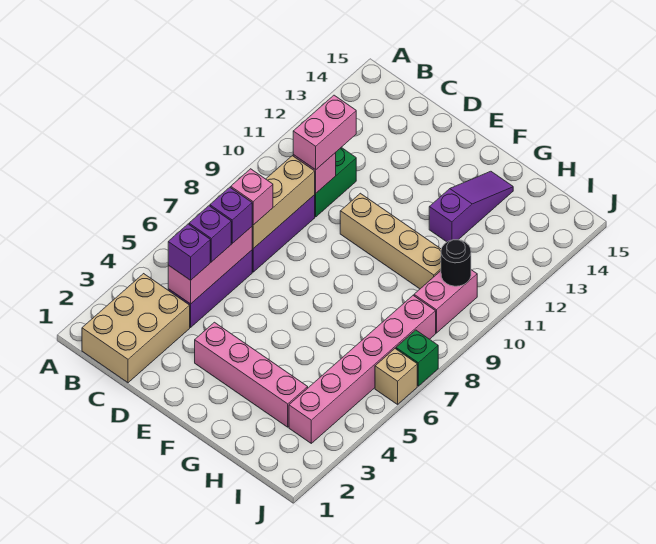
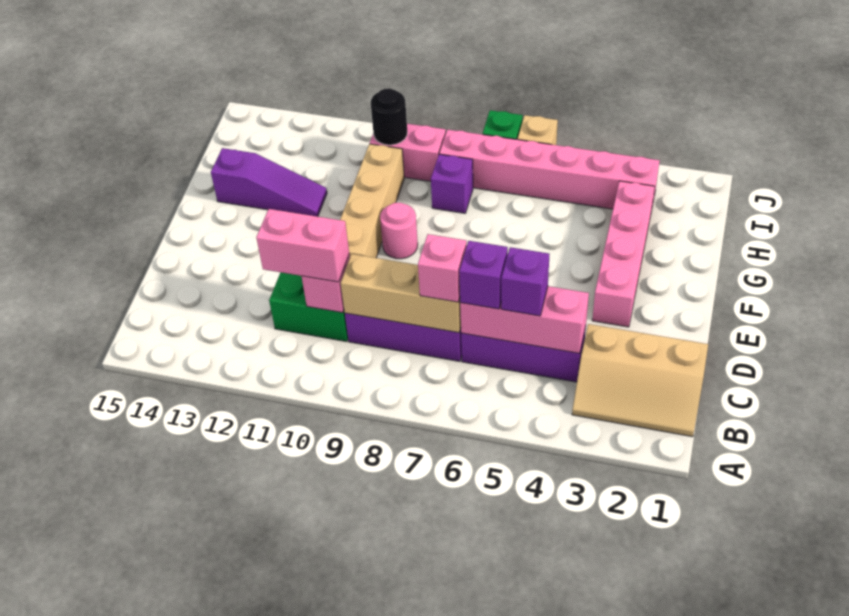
tan brick B1:C3 level 1 -> tan slope B1:C3 level 1 top C
purple brick C4 level 3 -> purple brick H8 level 1
none -> pink round brick F9 level 1
purple slope G12:G14 level 1 top 12 -> purple slope G12:G14 level 1 top 14

